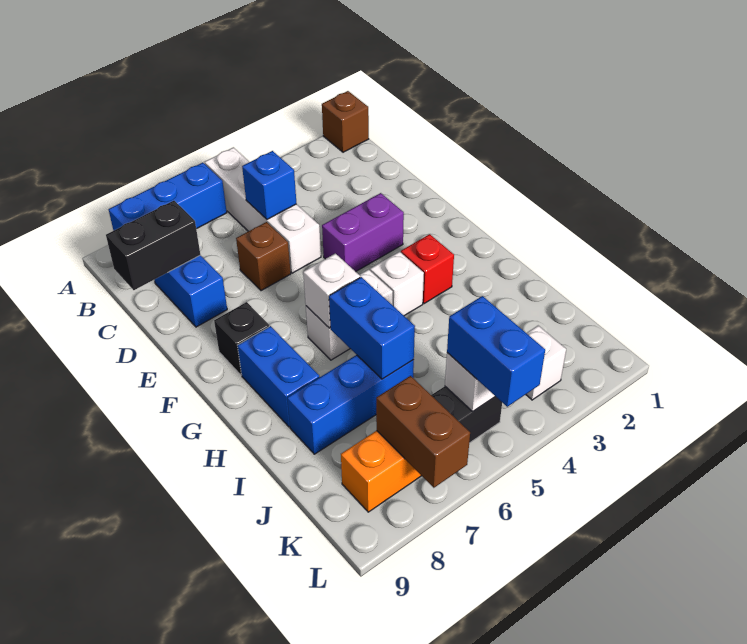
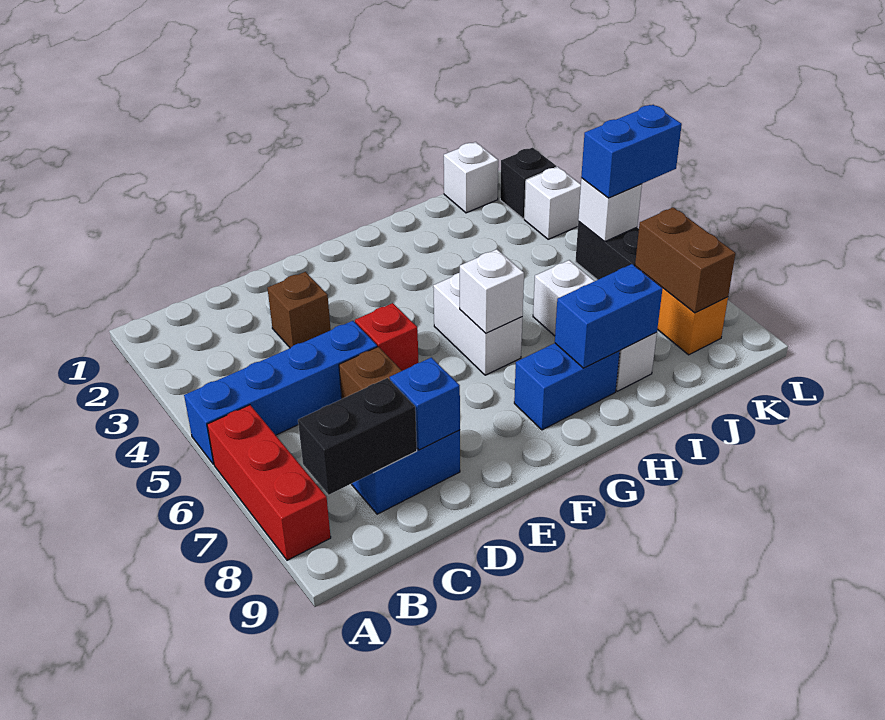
brown brick A1 level 1 -> brown brick D3 level 1
white brick A5:D5 level 1 -> blue brick A5:D5 level 1
blue brick A6:A8 level 1 -> red brick A6:A8 level 1
blue brick C5 level 2 -> blue brick D8 level 2
black brick C8:C9 level 2 -> black brick B8:C8 level 2
purple brick E3:E4 level 1 -> none
black brick F8 level 1 -> black brick K2 level 1
red brick G3 level 1 -> red brick E5 level 1
white brick G4 level 1 -> white brick J1 level 1
blue brick H6:I6 level 2 -> blue brick H8:I8 level 2
blue brick I6:I8 level 1 -> white brick I6:I8 level 1
brown brick K7:L7 level 2 -> brown brick K7:K8 level 2

